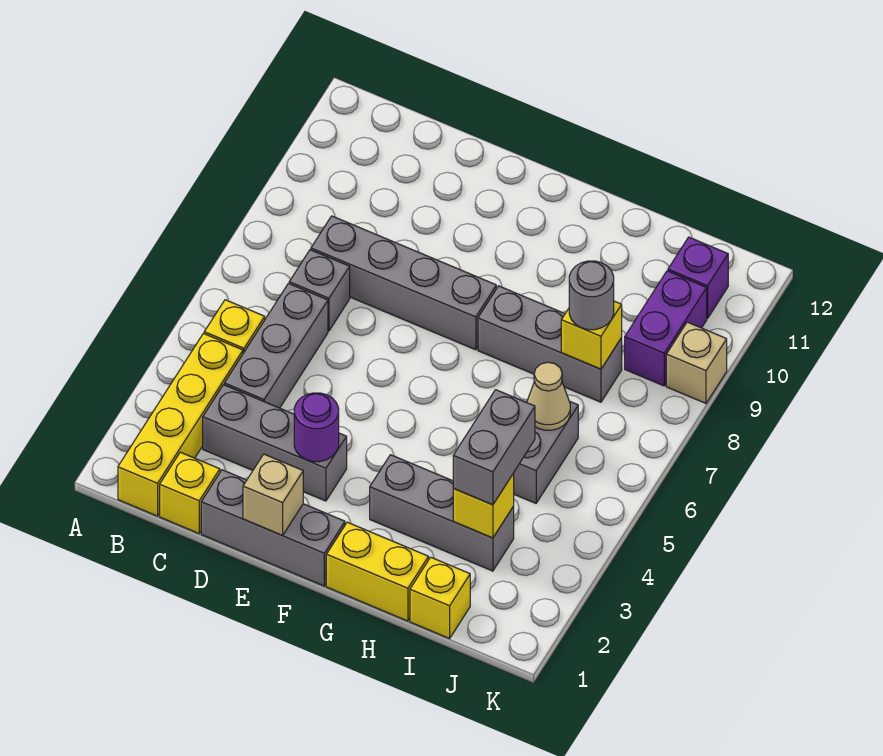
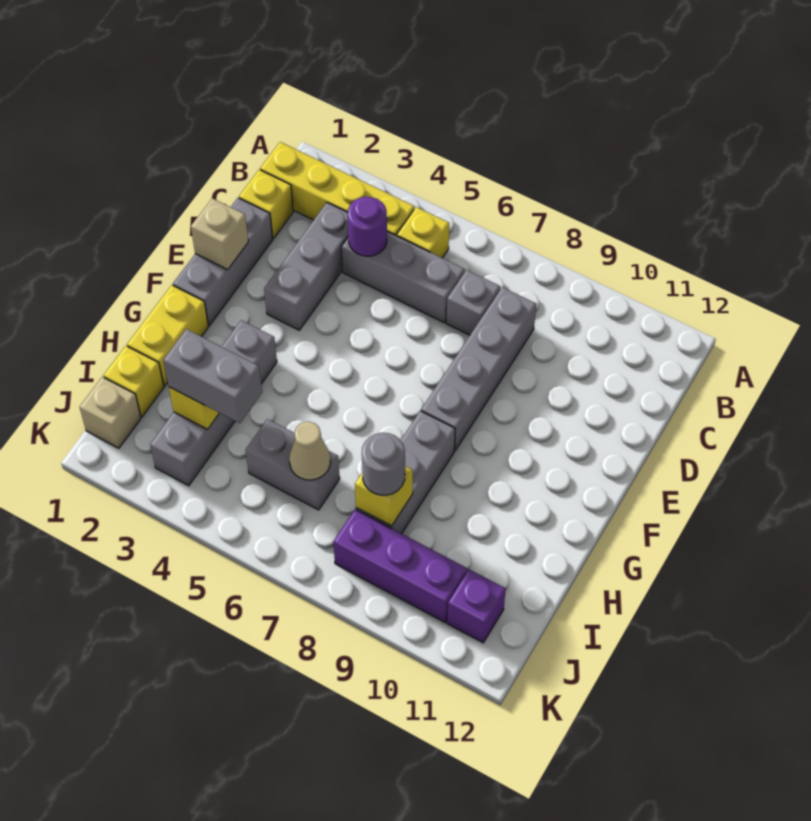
purple round brick E3 level 2 -> purple round brick C4 level 2
grey brick G3:I3 level 1 -> grey brick G3:J3 level 1
purple brick J9:J10 level 1 -> purple brick J8:J10 level 1
tan brick K9 level 1 -> tan brick J1 level 1

